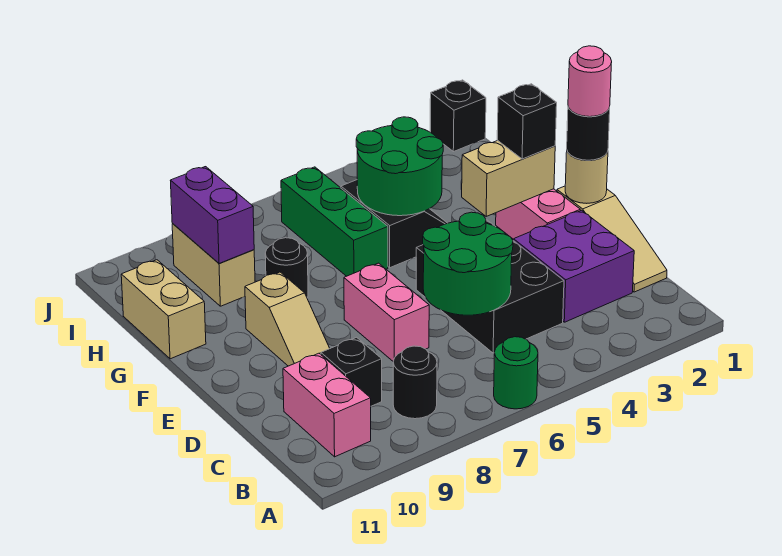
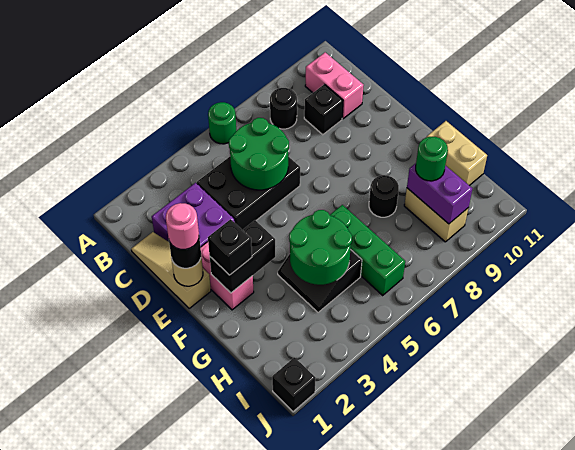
black brick C4:E5 level 1 -> black brick C4:D6 level 1
pink brick D7:E7 level 1 -> none
tan slope E9:F9 level 1 top F -> none
tan brick F2:F3 level 2 -> black brick F2:F3 level 2
none -> green round brick H9 level 3

